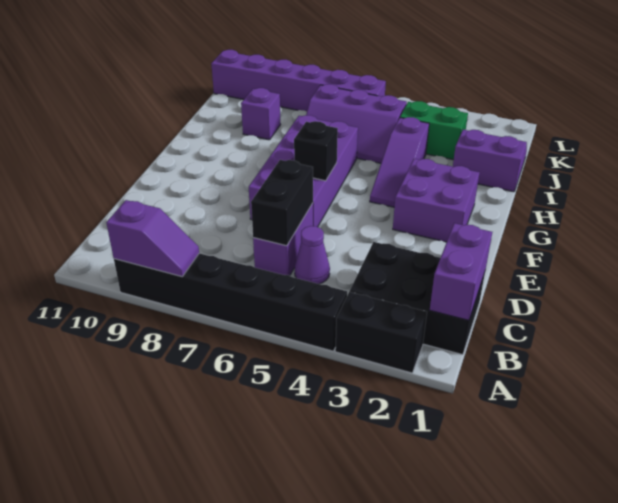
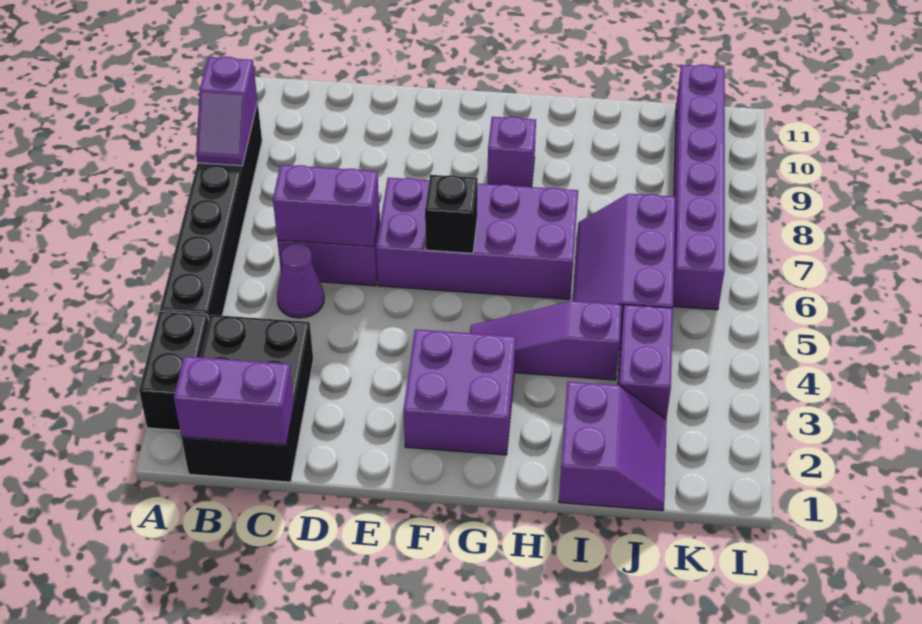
black brick C6:D6 level 2 -> purple brick C6:D6 level 2
purple brick I9 level 1 -> purple brick G9 level 1
green brick J3:J4 level 1 -> purple brick J3:J4 level 1

